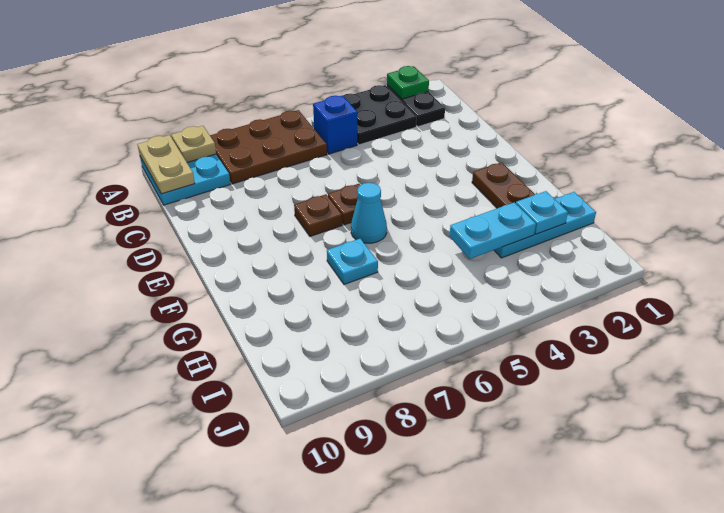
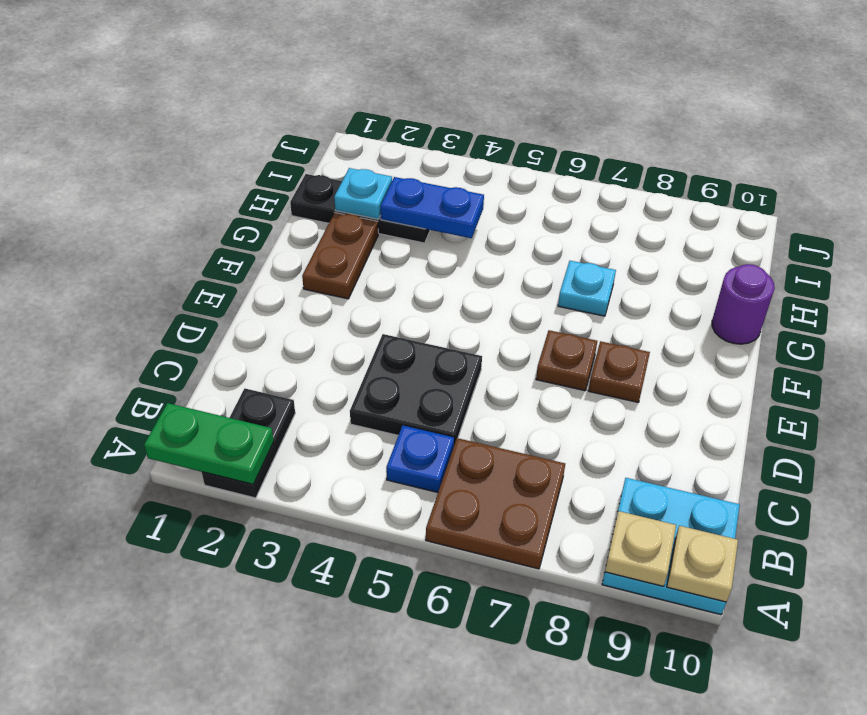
green plate A2 level 2 -> green plate A1:A2 level 2
black plate A3:B4 level 1 -> black plate C4:D5 level 1
brown plate A6:B8 level 1 -> brown plate A6:B7 level 1
tan plate A10:B10 level 2 -> tan plate A10 level 2
blue brick B5 level 1 -> blue plate B5 level 1
brown plate E6 level 1 -> brown plate E8 level 1
cyan cone F6 level 1 -> none
none -> purple round brick G10 level 1
cyan plate H1:H3 level 1 -> black plate H1:H3 level 1
cyan plate H3:H4 level 2 -> blue plate H3:H4 level 2

